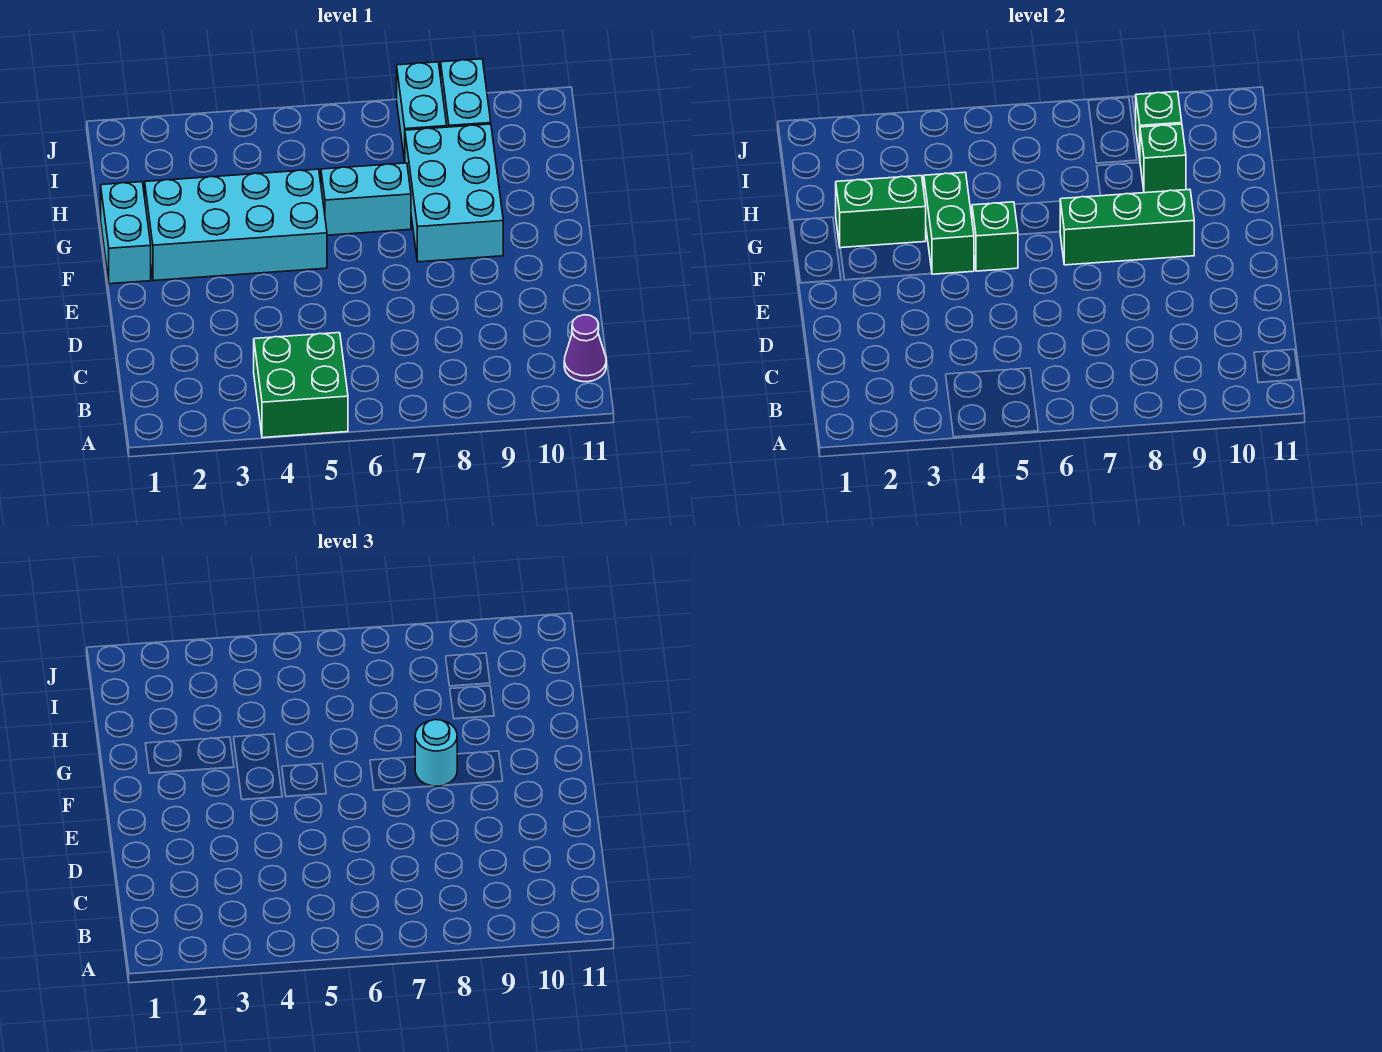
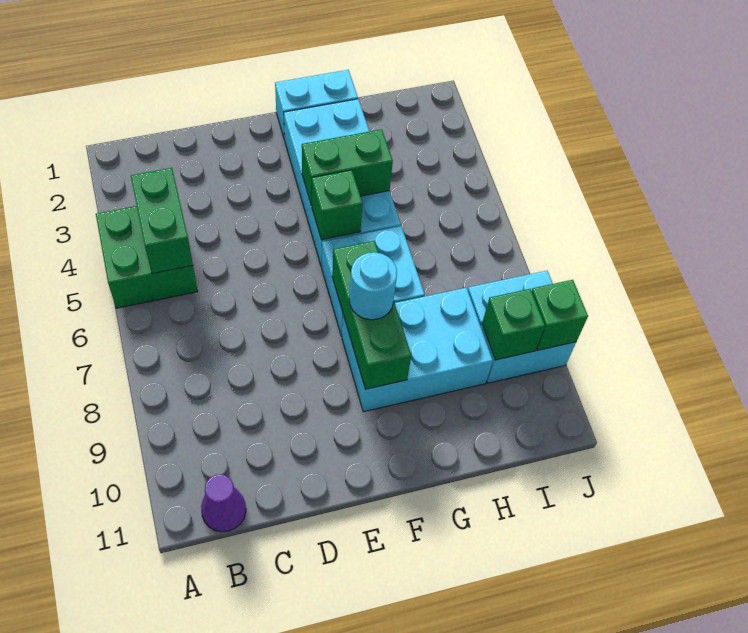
green brick G2:G3 level 2 -> green brick B4:B5 level 2
cyan brick G6:G7 level 1 -> cyan brick F6:G7 level 1
green brick H9 level 2 -> green brick J9 level 2

